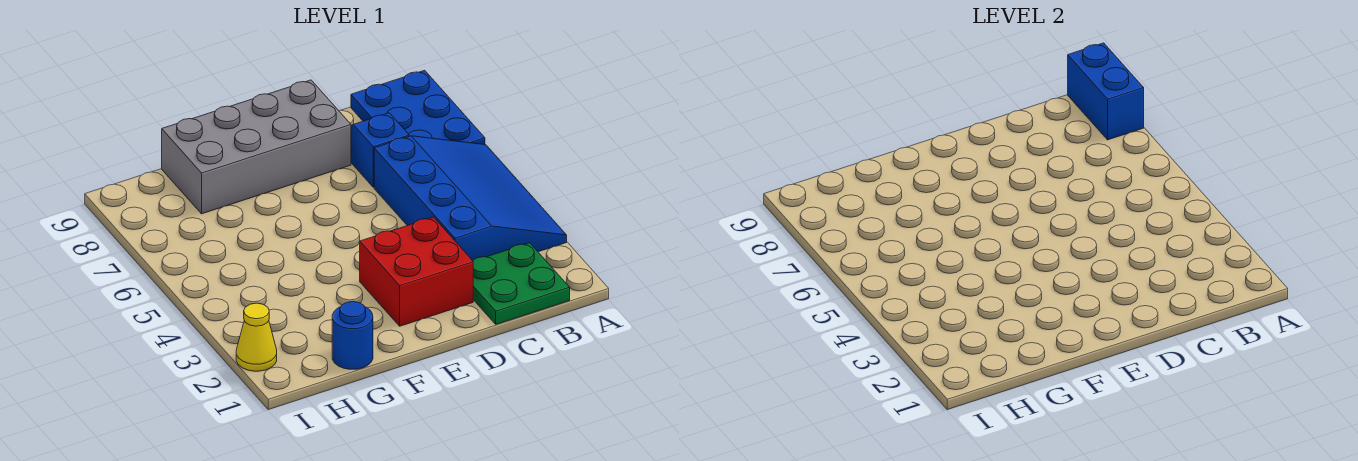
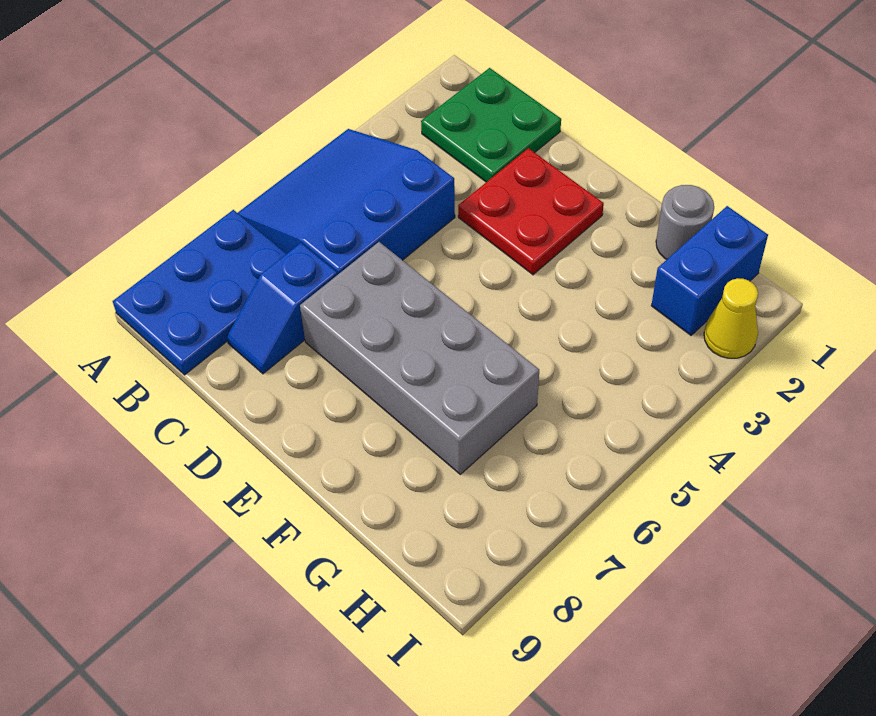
blue slope A3:C6 level 1 top C -> blue slope A4:C6 level 1 top C
blue brick A8:A9 level 2 -> blue brick H1:H2 level 1
red brick D2:E3 level 1 -> red plate D2:E3 level 1
grey brick D8:G9 level 1 -> grey brick D6:G7 level 1
blue round brick G1 level 1 -> grey round brick G1 level 1

